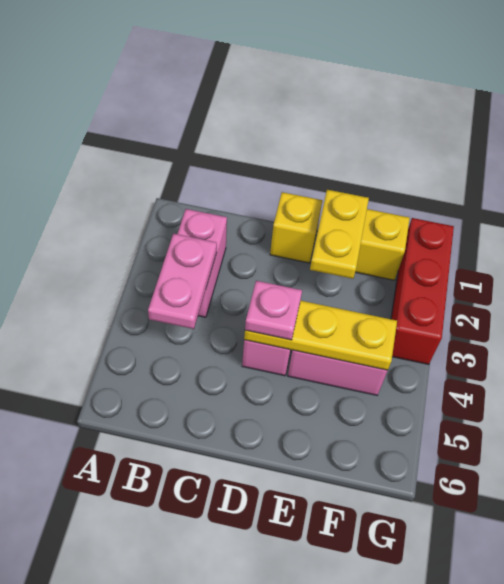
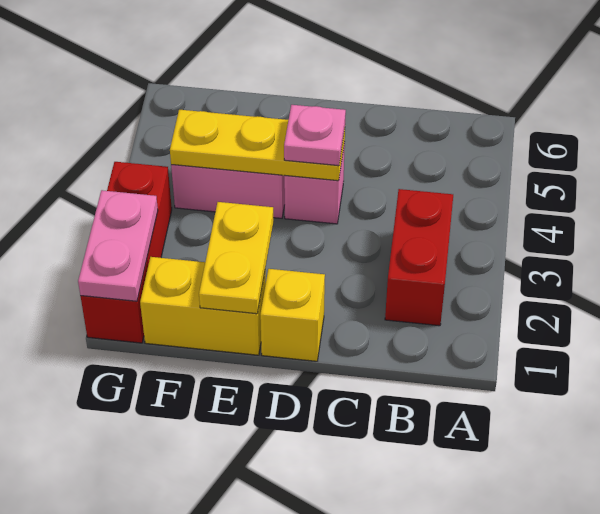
pink brick B2:B3 level 1 -> red brick B2:B3 level 1
pink plate B3:B4 level 2 -> pink plate G1:G2 level 2

